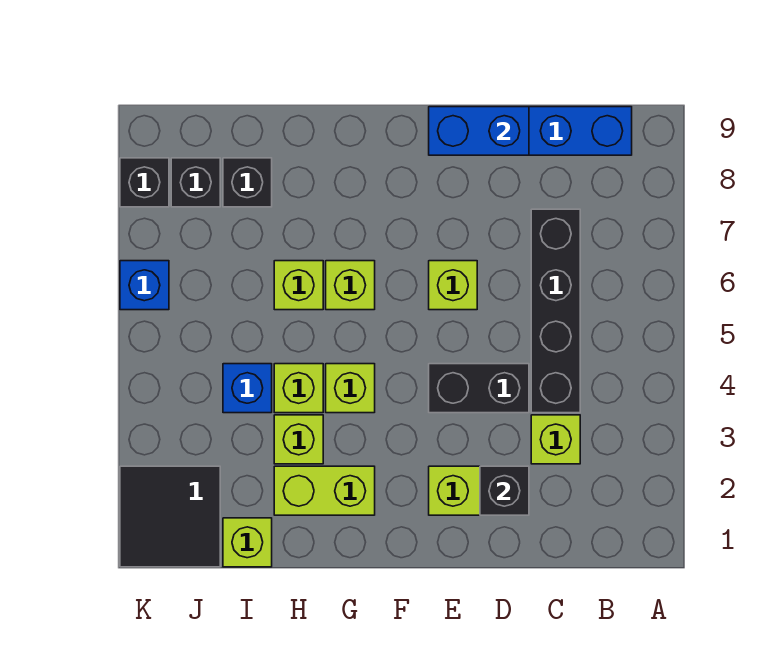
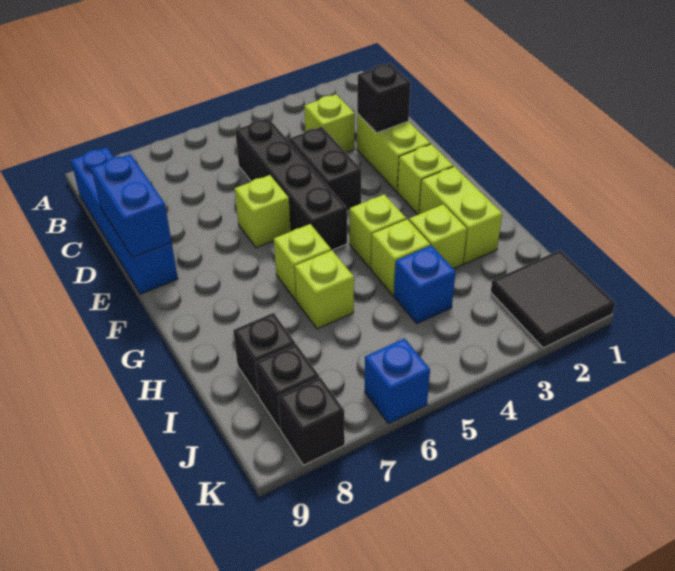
black brick C4:C7 level 1 -> black brick C5:F5 level 1
lime brick I1 level 1 -> lime brick F2 level 1

